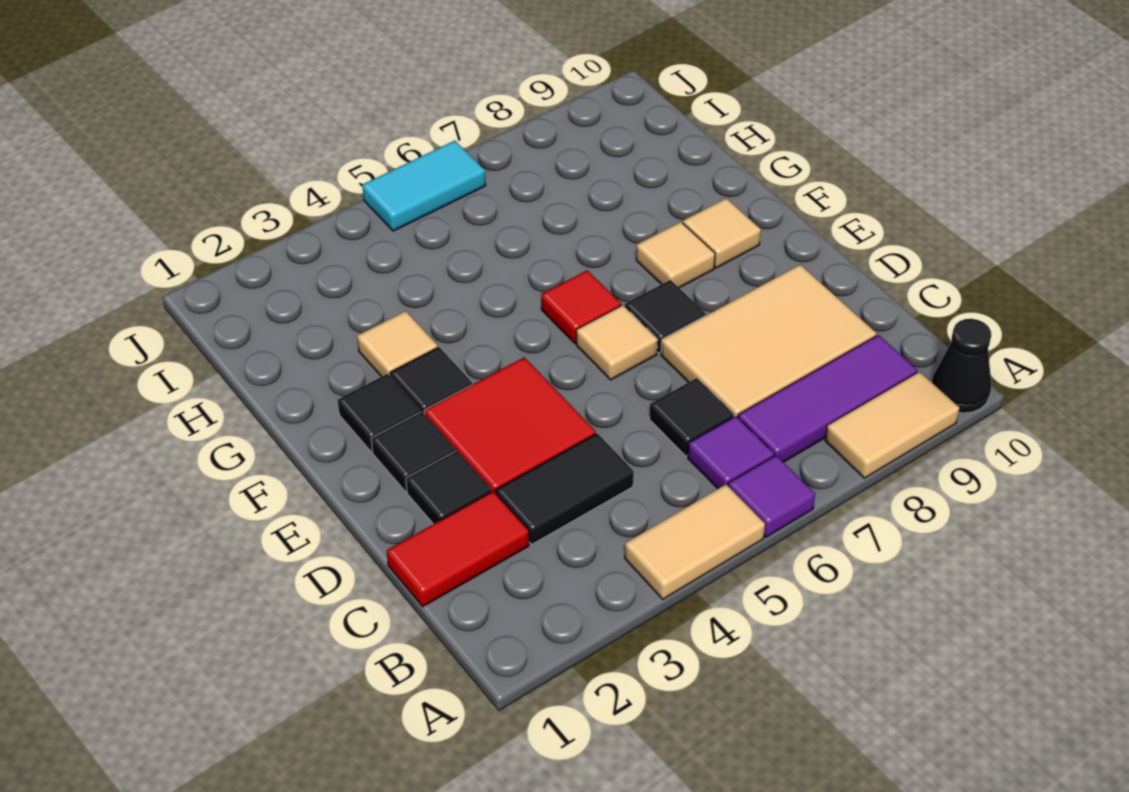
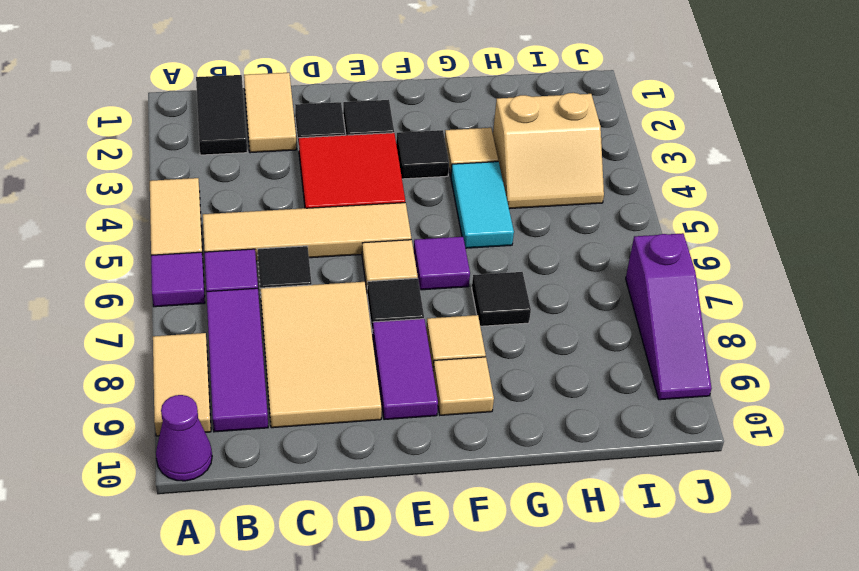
black cone A10 level 1 -> purple cone A10 level 1
none -> tan tile B5:E5 level 1
red tile C1:C2 level 1 -> tan tile C1:C2 level 1
black tile C3:C4 level 1 -> black tile B1:B2 level 1
none -> purple tile E8:E9 level 1
black tile F2 level 1 -> black tile G7 level 1
red tile F6 level 1 -> purple tile F6 level 1
none -> tan slope H3:I4 level 1 top 3
cyan tile J5:J6 level 1 -> cyan tile G4:G5 level 1
none -> purple slope J7:J9 level 1 top 7

